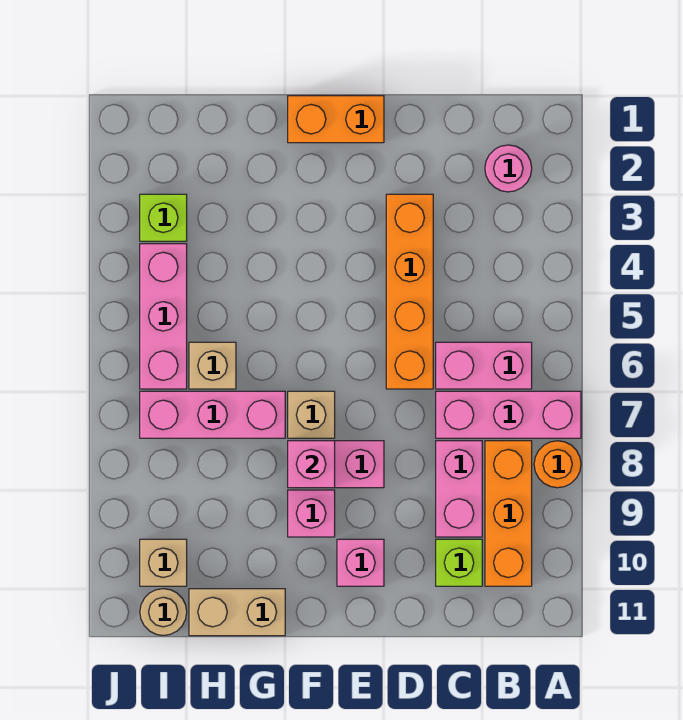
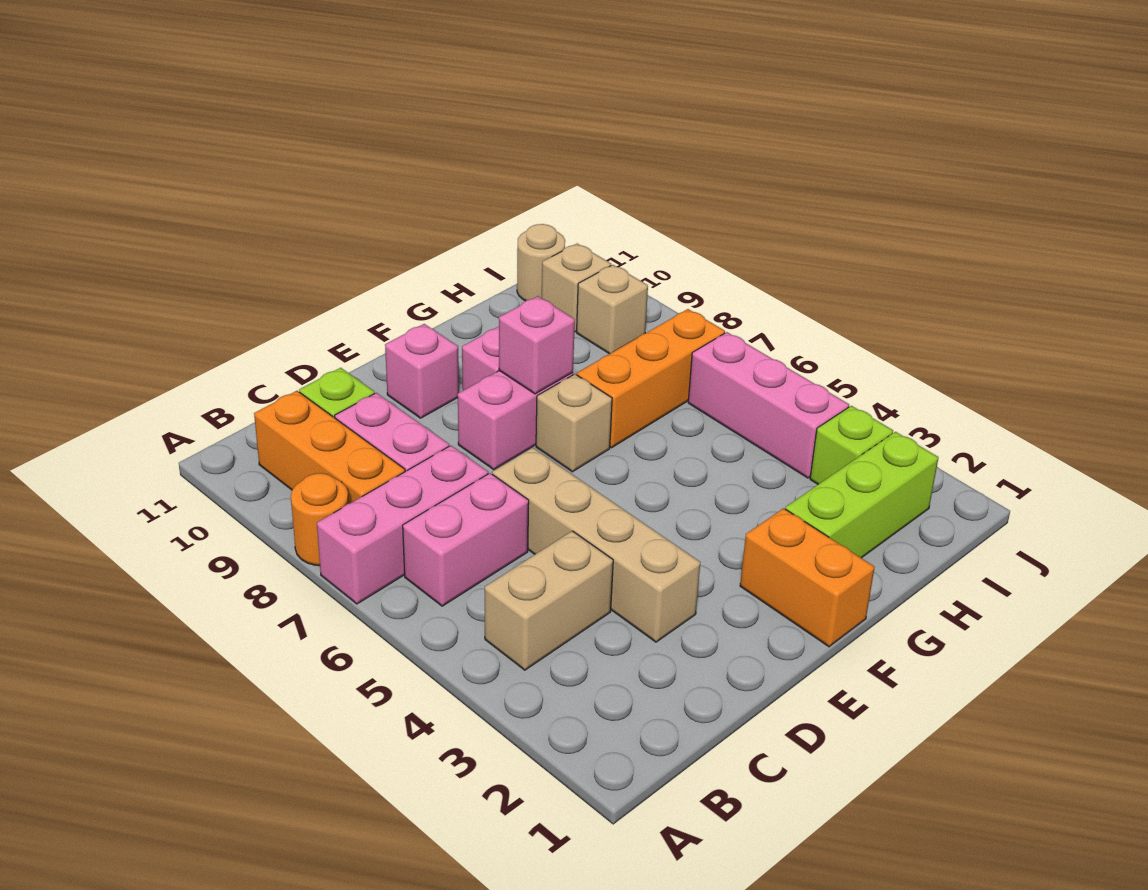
pink round brick B2 level 1 -> none
orange brick D3:D6 level 1 -> tan brick D3:D6 level 1
orange brick E1:F1 level 1 -> orange brick F1:F2 level 1
none -> lime brick G2:I2 level 1
pink brick G7:I7 level 1 -> orange brick G7:I7 level 1
tan brick G11:H11 level 1 -> tan brick B4:C4 level 1
tan brick H6 level 1 -> tan brick I9 level 1

